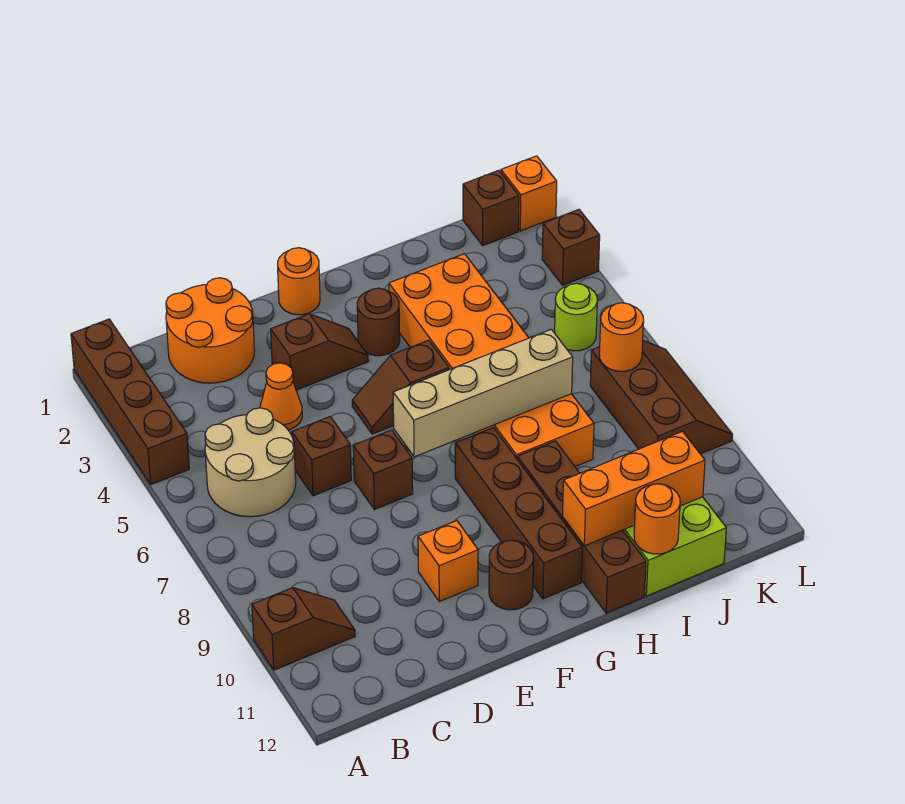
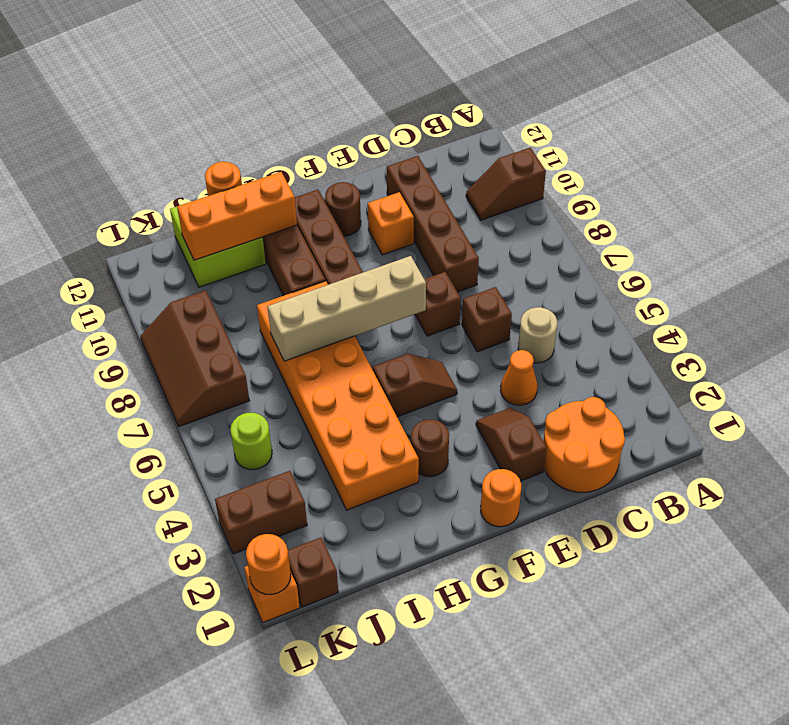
brown brick A1:A4 level 1 -> brown brick D8:D11 level 1
tan round brick B5:C6 level 1 -> tan round brick C5 level 1
brown slope E3:F3 level 1 top E -> brown slope E2:E3 level 1 top 2
orange round brick K7 level 2 -> orange round brick L1 level 2
brown brick L3 level 1 -> brown brick K3:L3 level 1

